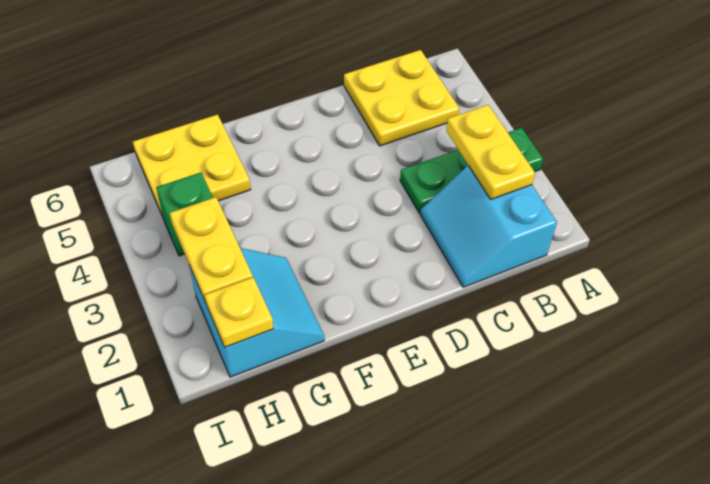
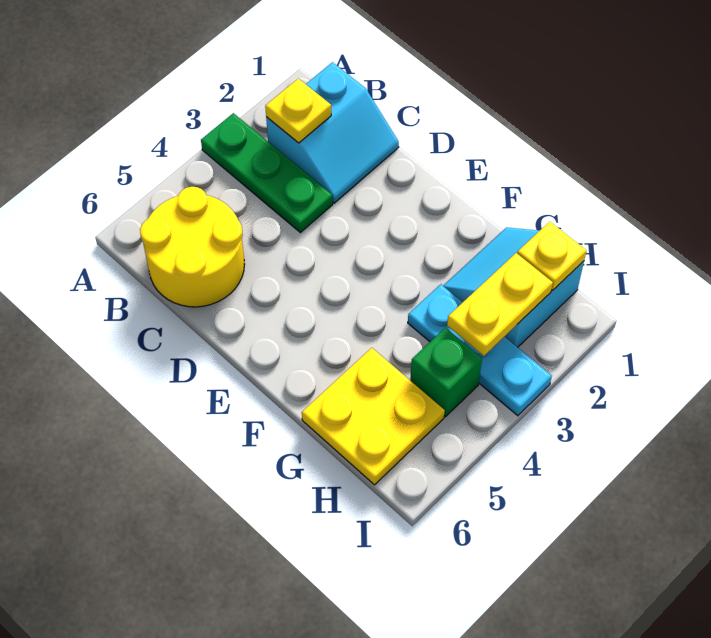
yellow plate B2:B3 level 2 -> yellow plate B2 level 2
yellow plate B5:C6 level 1 -> yellow round brick B5:C6 level 1
none -> cyan plate G3:I3 level 1

